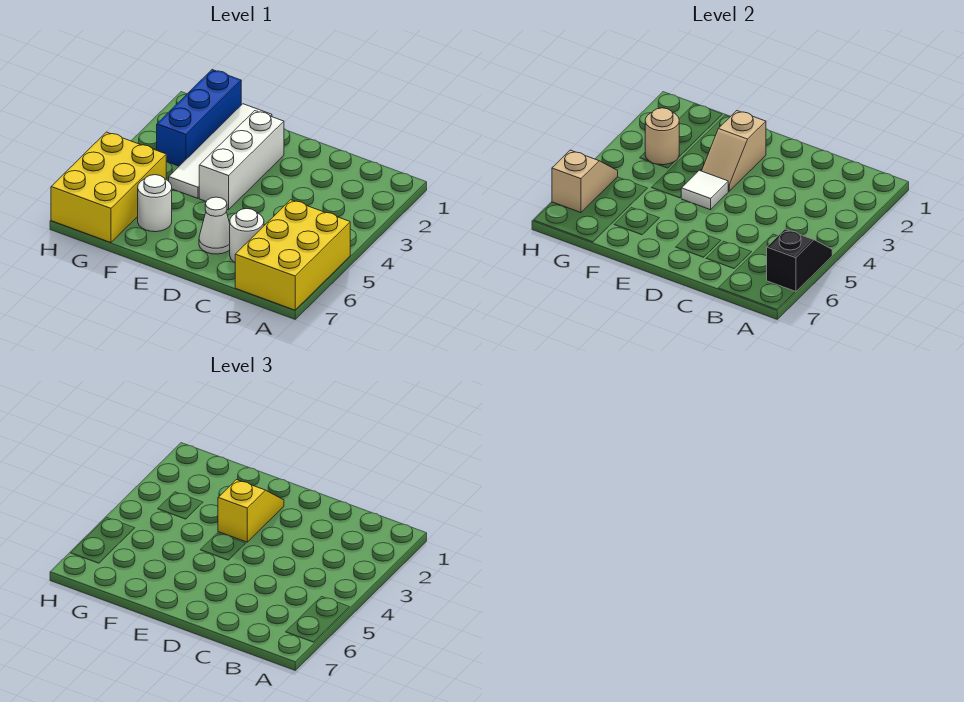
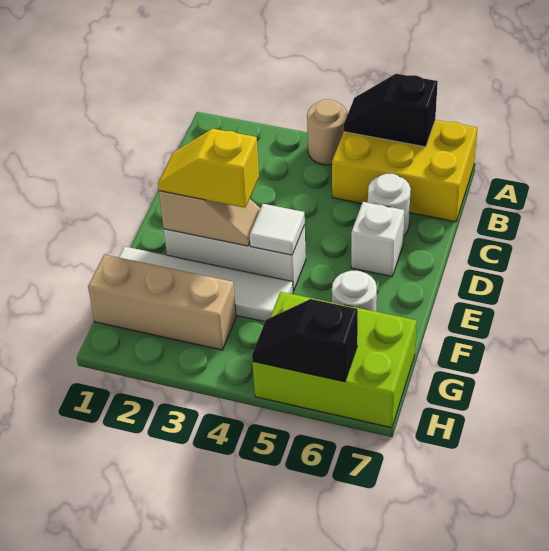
white cone D6 level 1 -> white brick D6 level 1
blue brick G1:G3 level 1 -> tan brick G1:G3 level 1
tan round brick G3 level 2 -> tan round brick A4 level 1
yellow brick G5:H7 level 1 -> lime brick G5:H7 level 1
tan slope H5:H6 level 2 top 6 -> black slope H5:H6 level 2 top 6

